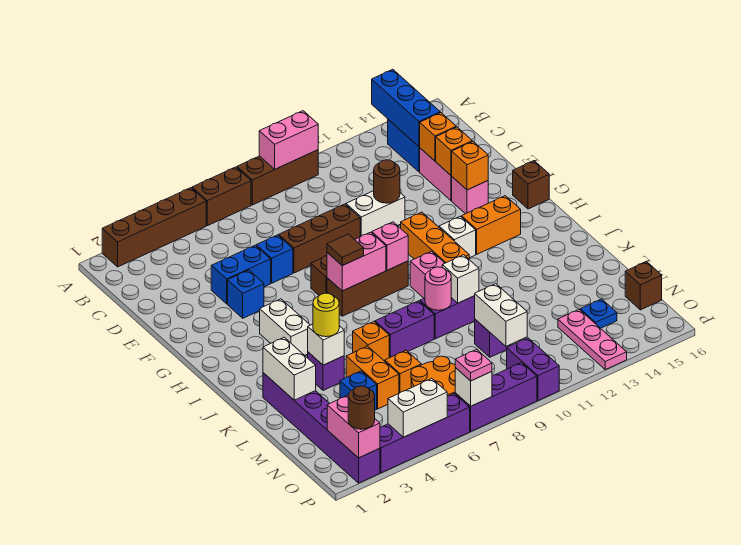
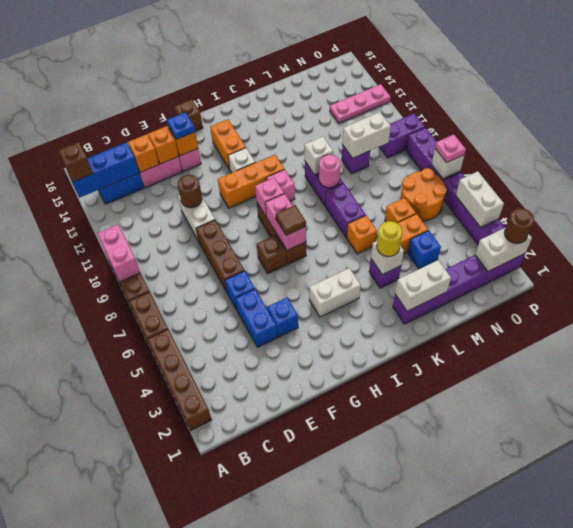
blue plate N14 level 1 -> blue plate F14 level 3
brown brick N16 level 1 -> brown brick A14 level 3
pink brick O2:P2 level 2 -> white brick O2:P2 level 2

